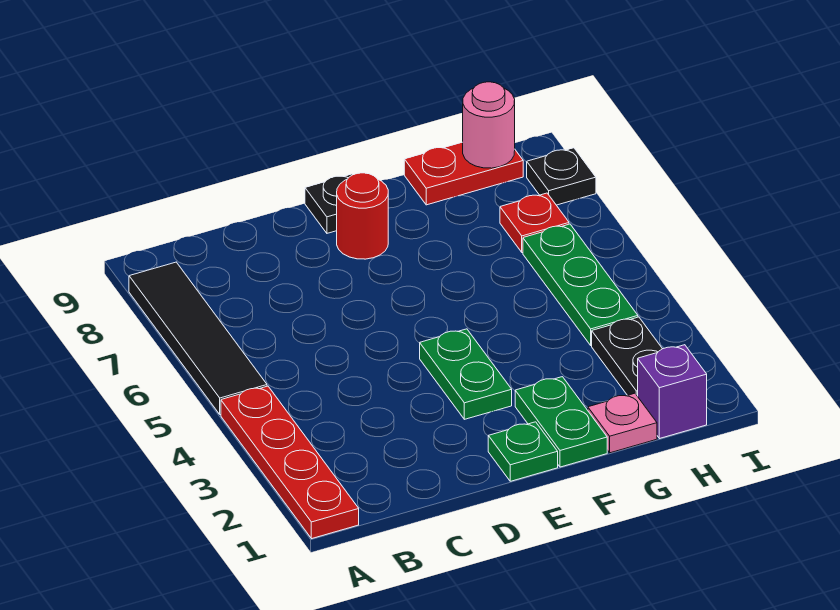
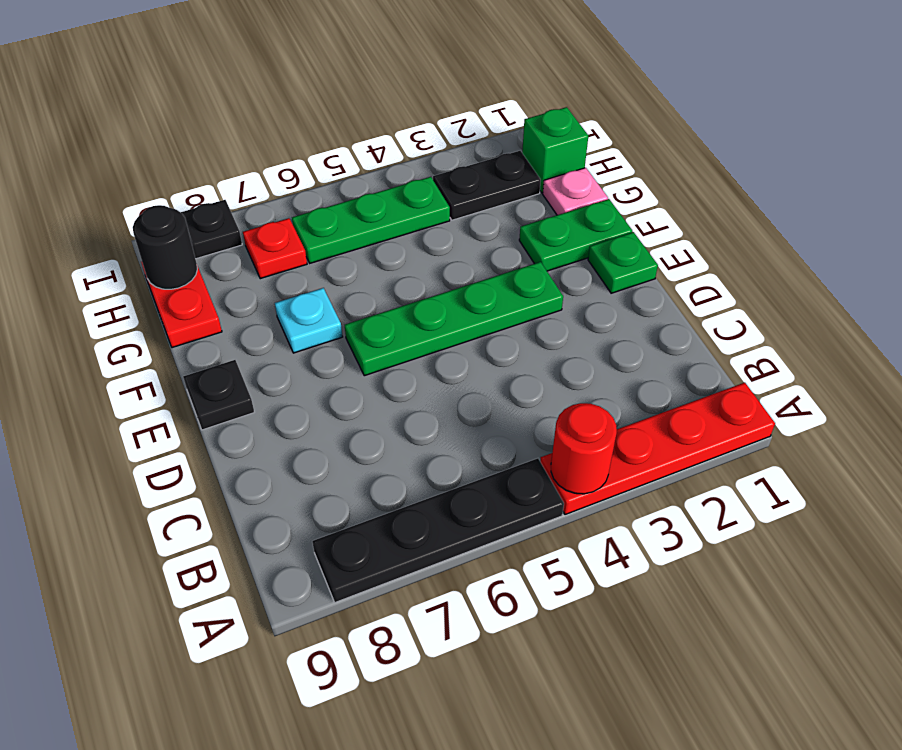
black tile A5:A8 level 1 -> black plate A5:A8 level 1
green plate E3:E4 level 1 -> green plate E3:E6 level 1
red round brick E8 level 1 -> red round brick A4 level 2
none -> cyan plate F7 level 1
purple brick H1 level 1 -> green brick H1 level 1
pink round brick H9 level 2 -> black round brick H9 level 2

